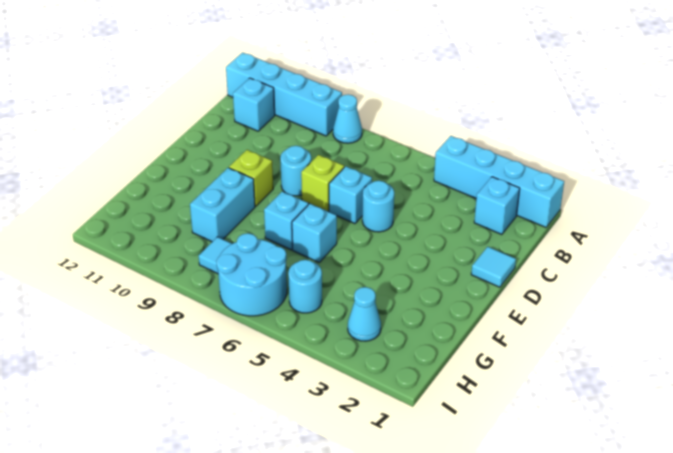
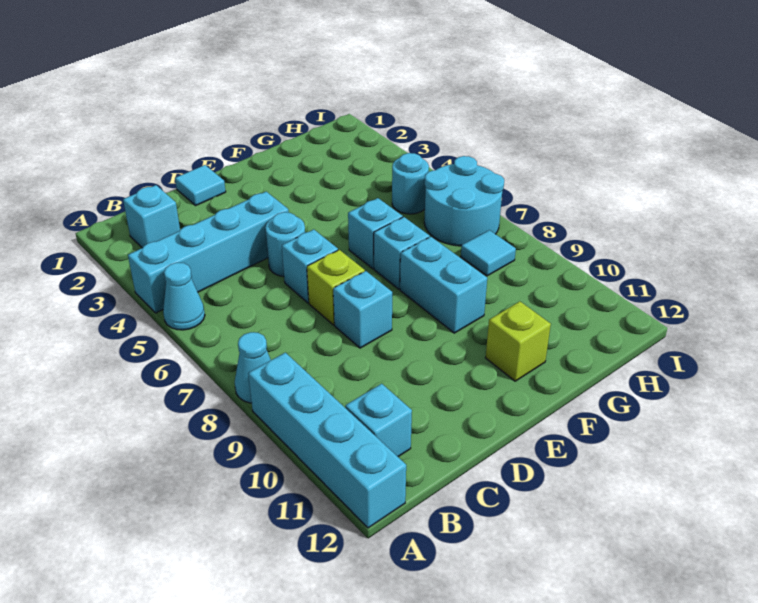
cyan brick A1:A4 level 1 -> cyan brick A4:D4 level 1
cyan round brick D8 level 1 -> cyan brick D8 level 1
lime brick E9 level 1 -> lime brick F11 level 1
cyan brick F9:G9 level 1 -> cyan brick F8:F9 level 1
cyan cone H3 level 1 -> cyan cone A5 level 1

